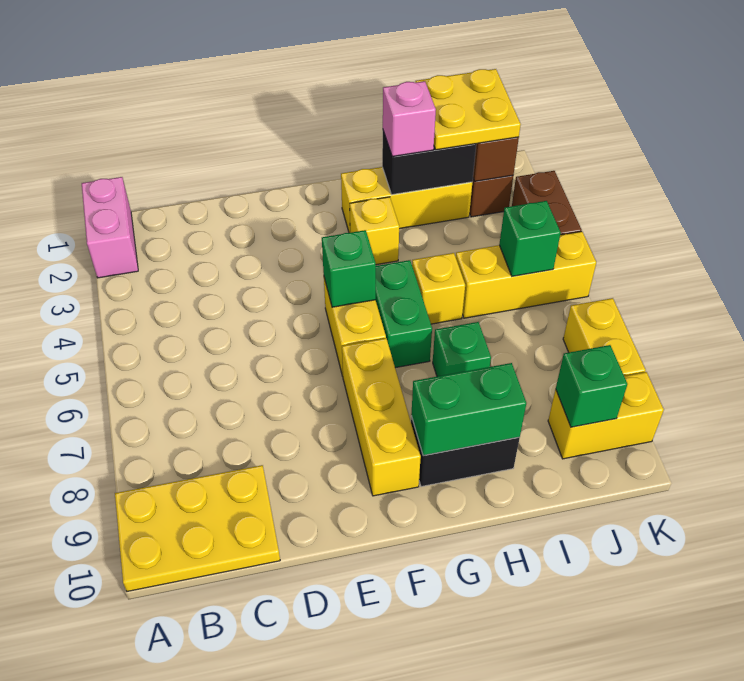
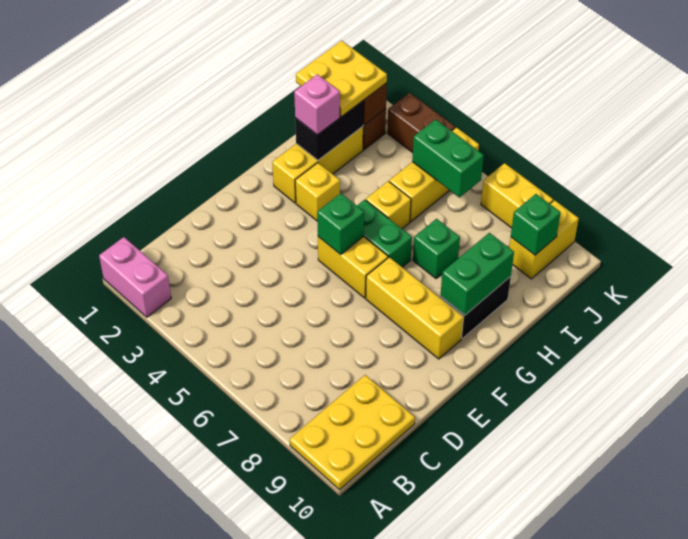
green brick J5 level 2 -> green brick J5:J6 level 2

